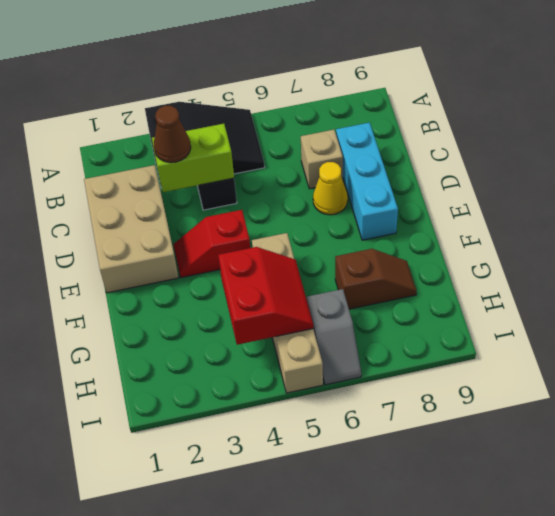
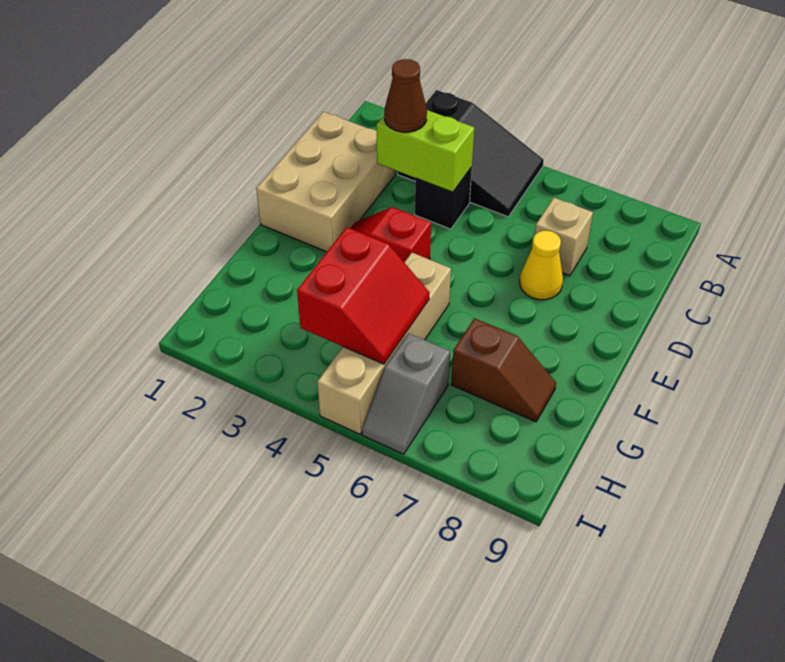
cyan brick C8:E8 level 1 -> none

